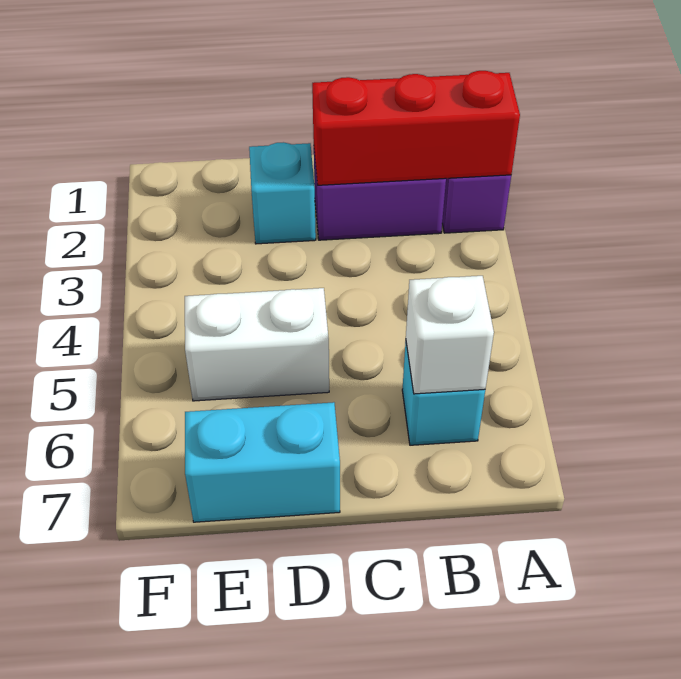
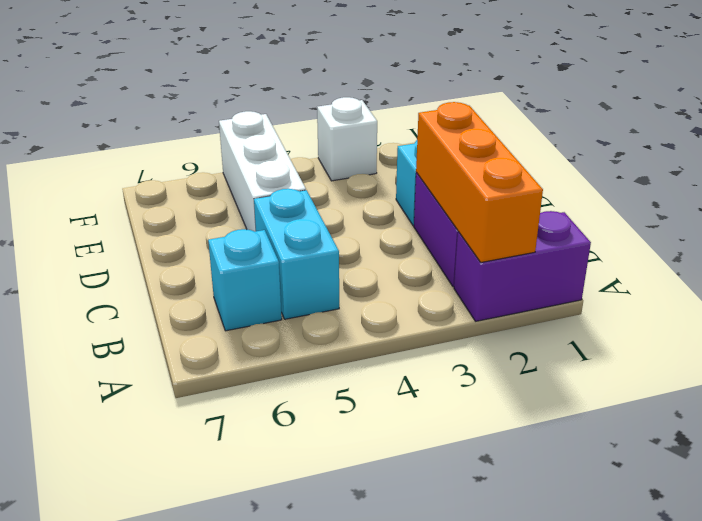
red brick A2:C2 level 2 -> orange brick A2:C2 level 2
white brick B6 level 2 -> white brick F3 level 1
white brick D5:E5 level 1 -> white brick D5:F5 level 1
cyan brick D7:E7 level 1 -> cyan brick B5:C5 level 1

